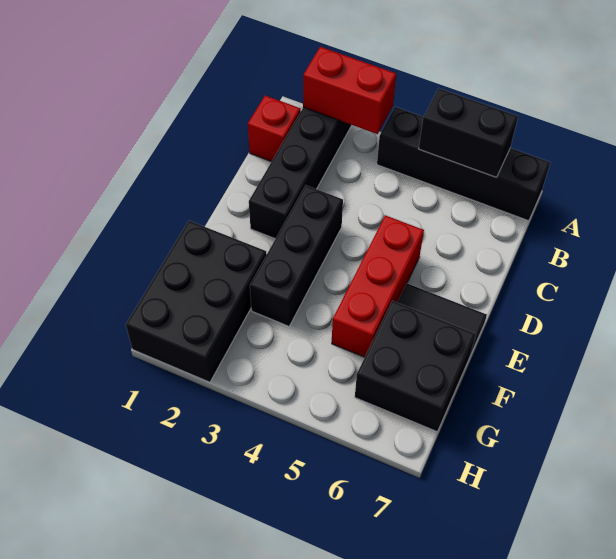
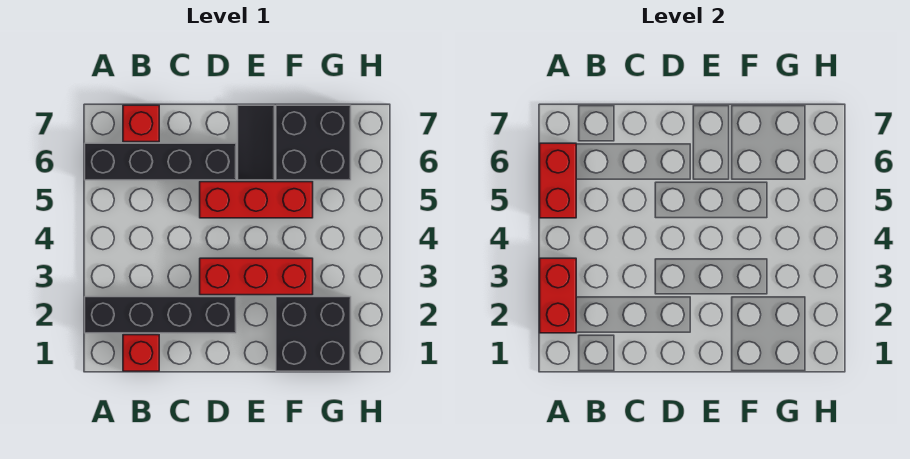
black brick A4:A7 level 1 -> black brick A6:D6 level 1
black brick A5:A6 level 2 -> red brick A5:A6 level 2
none -> red brick B7 level 1
black brick D3:F3 level 1 -> red brick D3:F3 level 1
black brick F1:H2 level 1 -> black brick F1:G2 level 1

